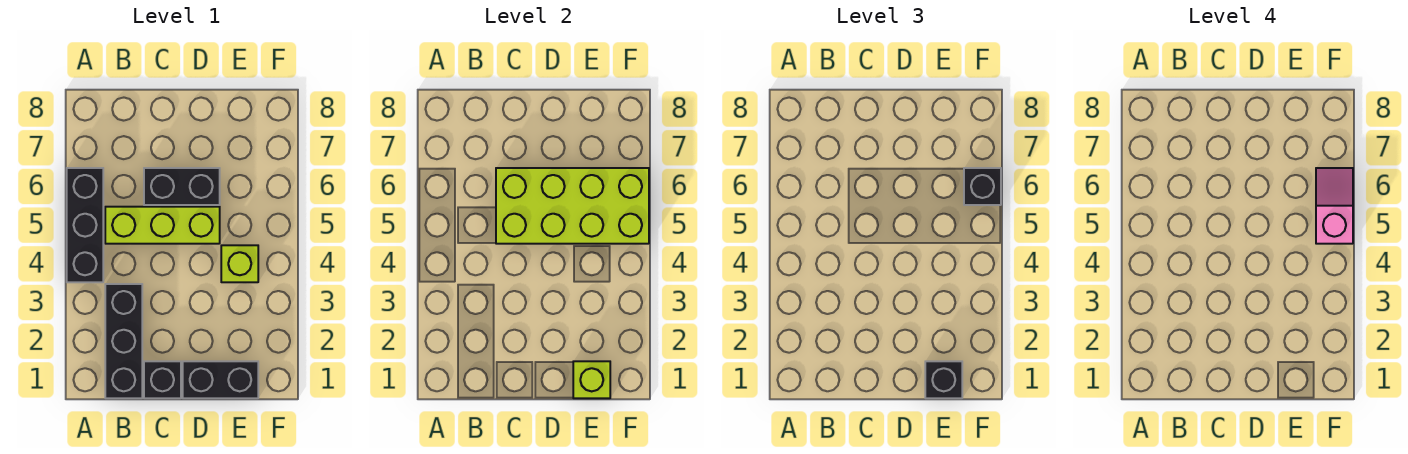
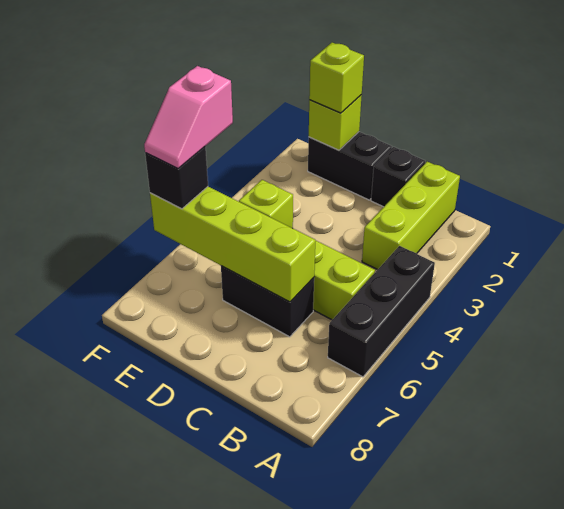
black brick B1:B3 level 1 -> lime brick B1:B3 level 1
lime brick C5:F6 level 2 -> lime brick C6:F6 level 2
black brick E1 level 3 -> lime brick E1 level 3

